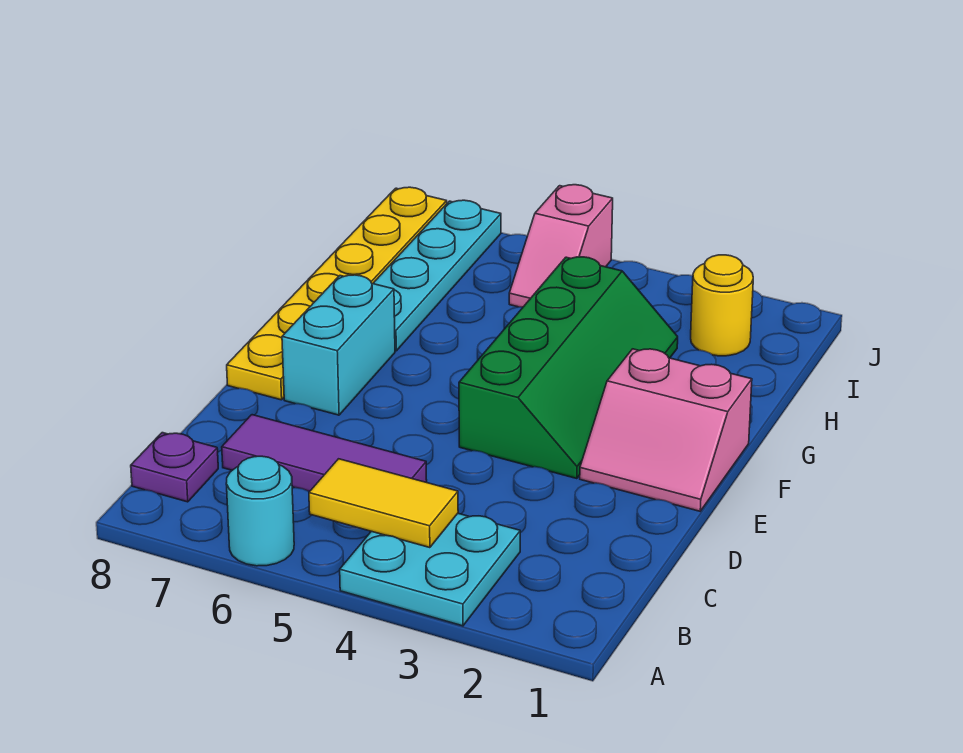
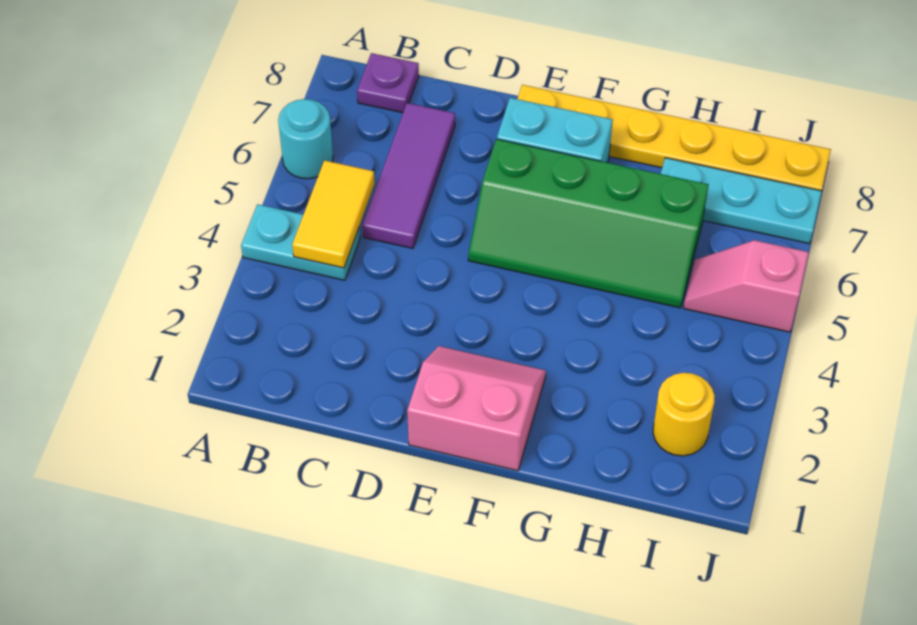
cyan plate A3:B4 level 1 -> cyan plate A4:B4 level 1
pink slope E1:F2 level 1 top F -> pink slope E1:F2 level 1 top 1
green slope E3:H4 level 1 top 4 -> green slope E5:H6 level 1 top 6
cyan plate G7:J7 level 1 -> cyan plate H7:J7 level 1

